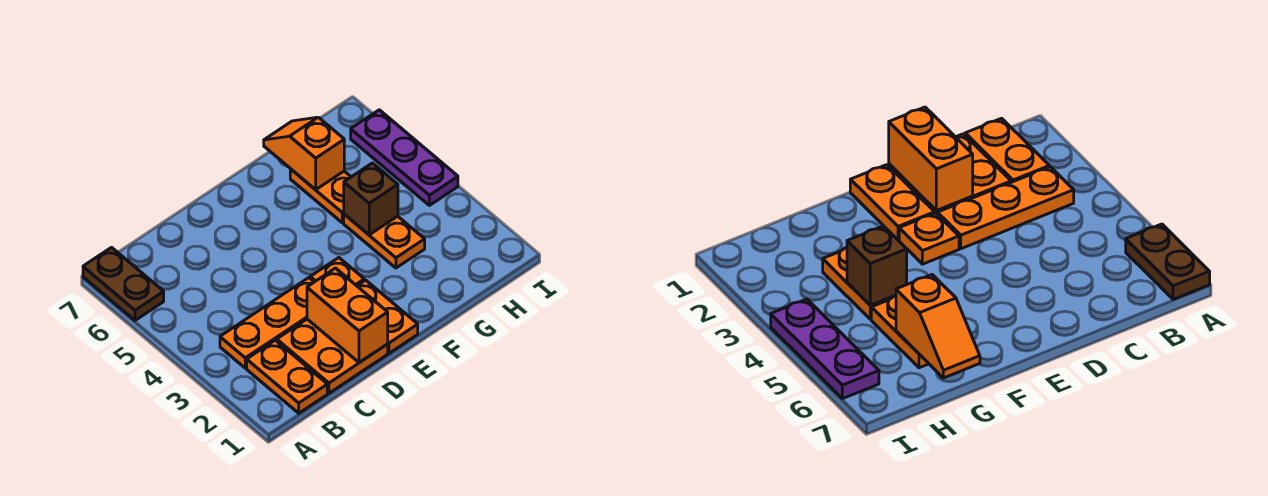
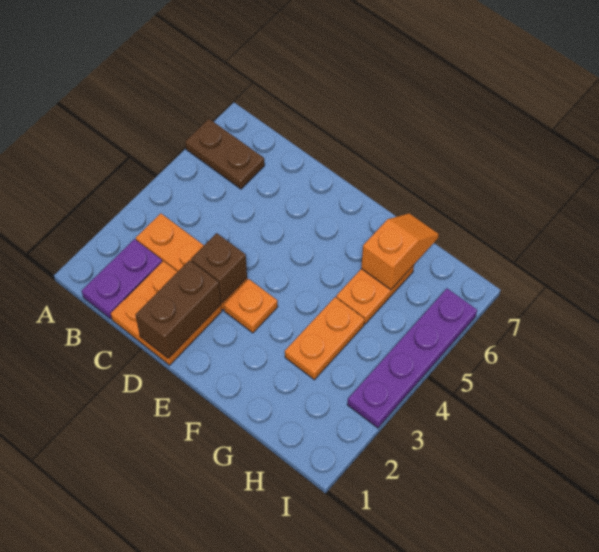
brown plate A6:A7 level 1 -> brown plate A6:B6 level 1
orange plate B1:B2 level 1 -> purple plate B1:B2 level 1
orange brick D1:D2 level 2 -> brown brick D1:D2 level 2
orange plate E1:E2 level 1 -> none
brown brick G4 level 2 -> brown brick D3 level 2
purple plate I4:I6 level 1 -> purple plate I3:I6 level 1

